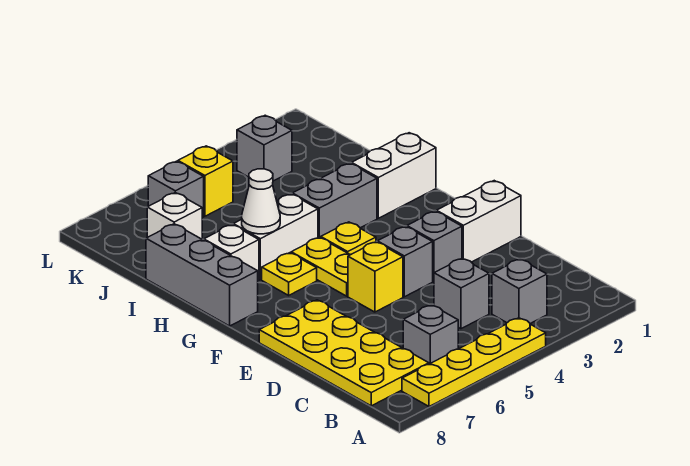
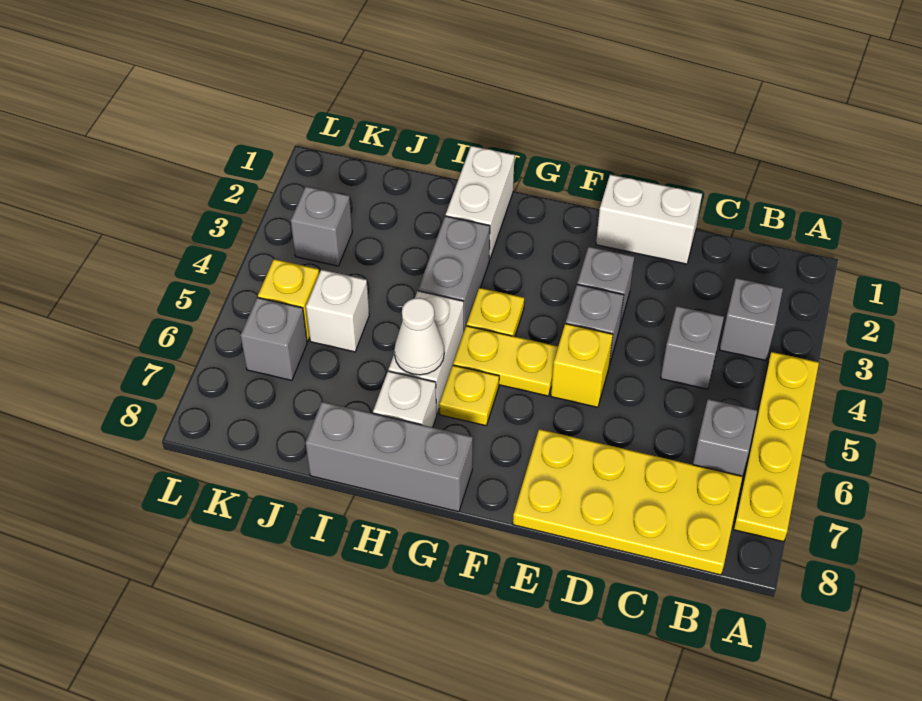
white brick E1:E2 level 1 -> white brick D1:E1 level 1
white brick J7 level 1 -> white brick J5 level 1

